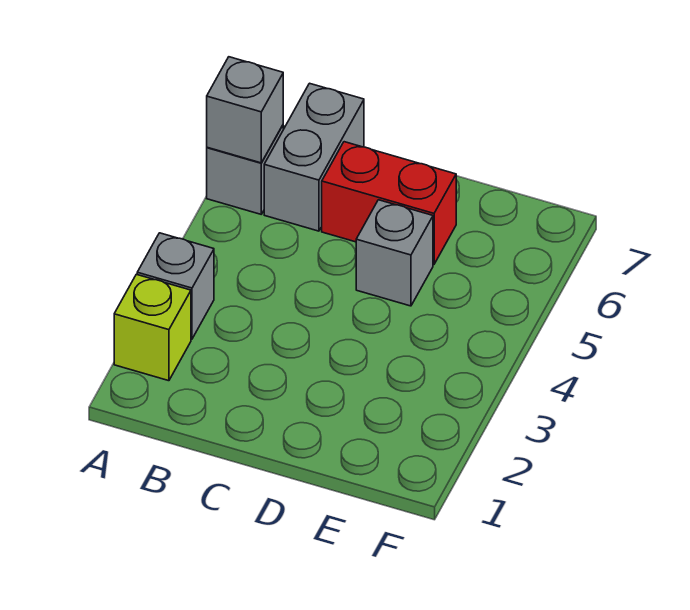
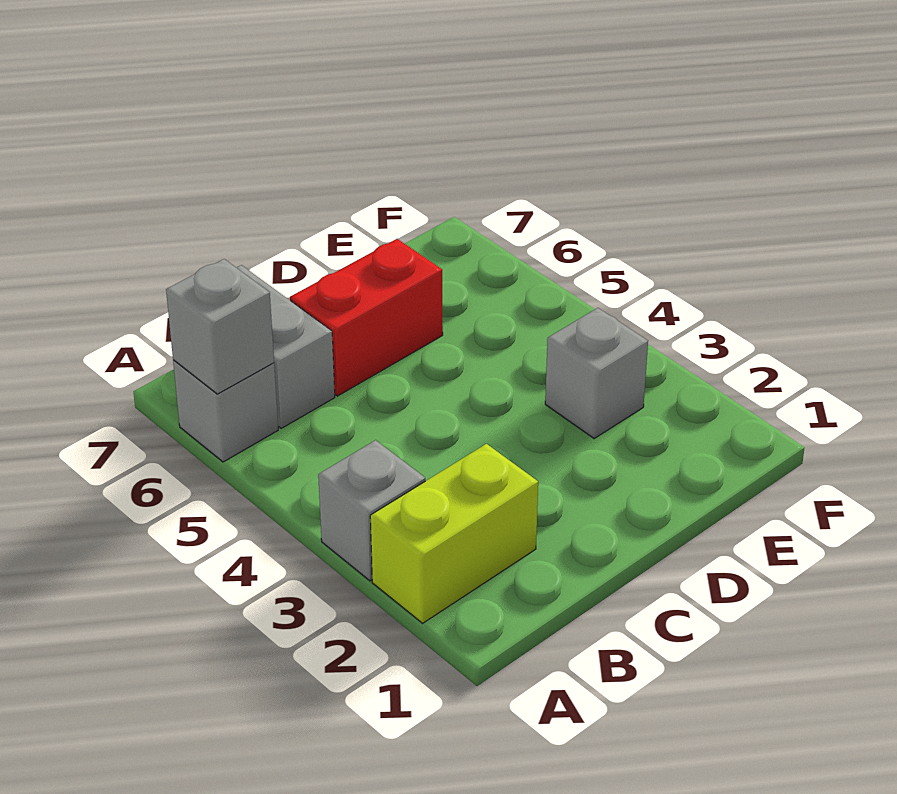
lime brick A2 level 1 -> lime brick A2:B2 level 1
grey brick D5 level 1 -> grey brick E3 level 1

